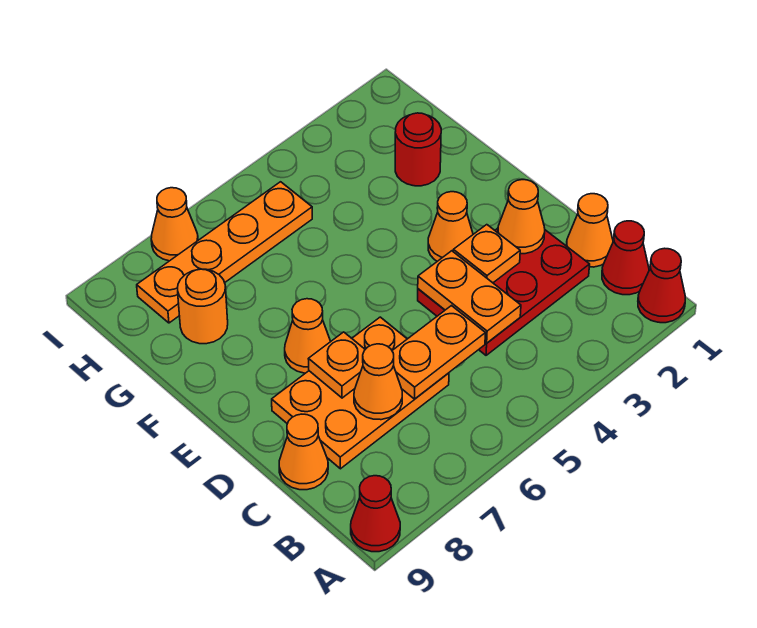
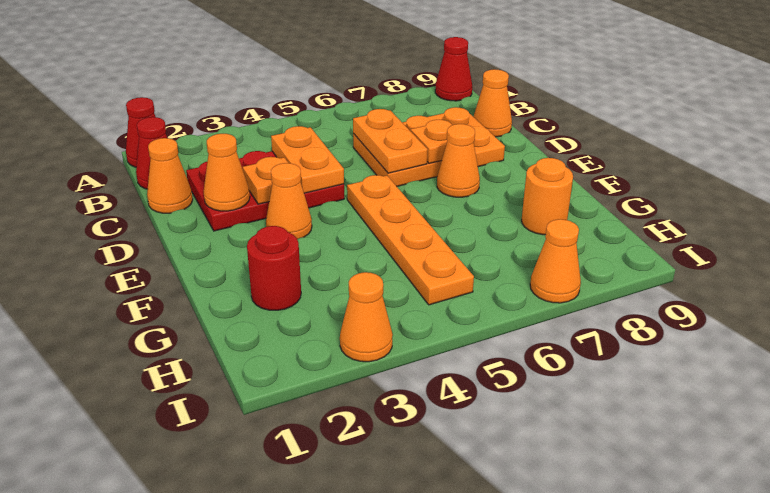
orange plate C5:C6 level 2 -> orange plate C6:D6 level 2
orange cone C7 level 2 -> orange cone I3 level 1
orange plate H5:H8 level 1 -> orange plate E5:H5 level 1

